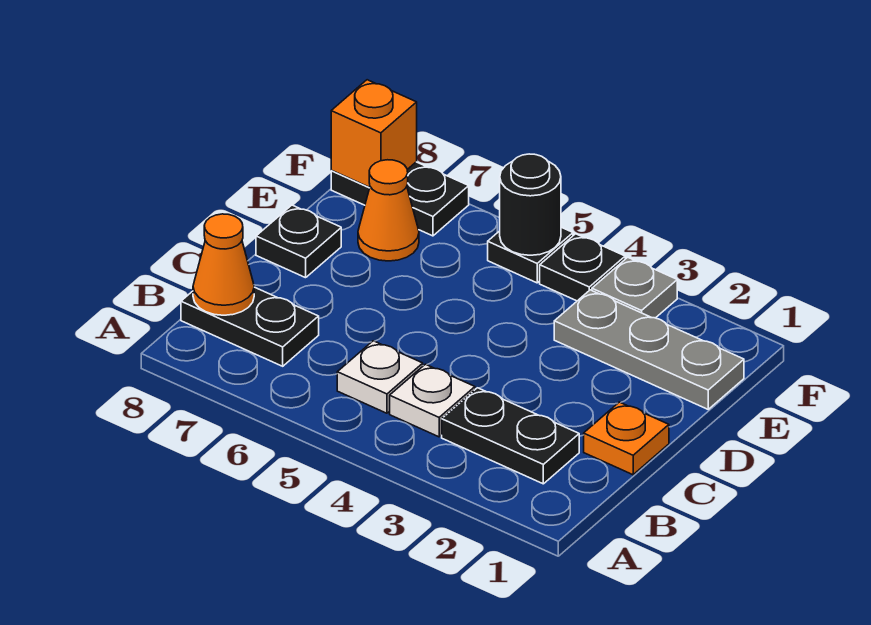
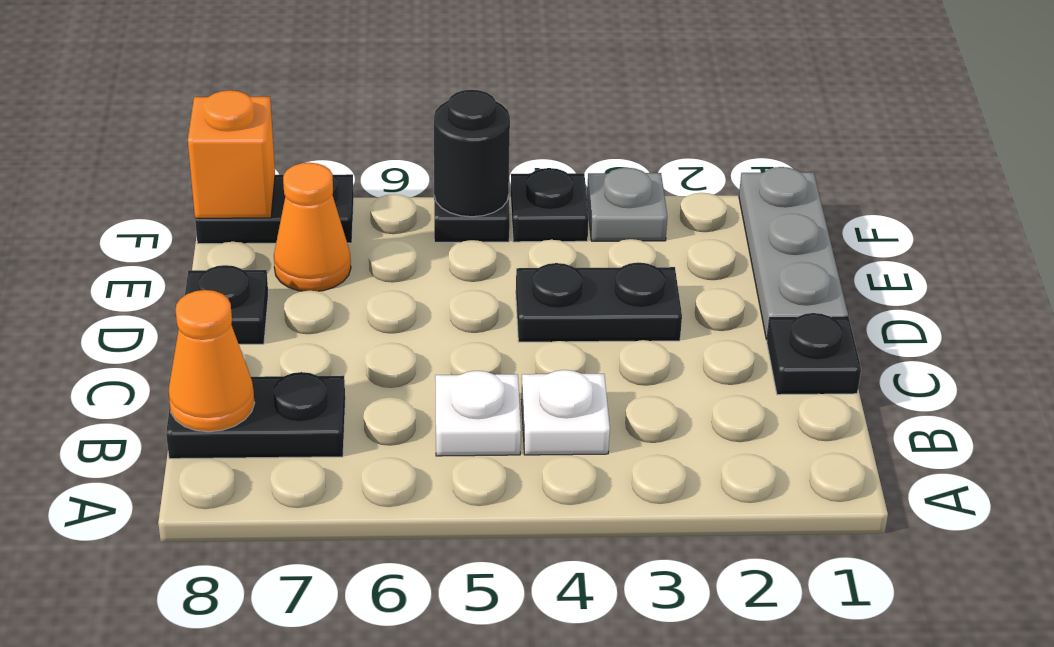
black plate B2:B3 level 1 -> black plate D3:D4 level 1
orange plate C1 level 1 -> black plate C1 level 1
grey plate E1:E3 level 1 -> grey plate D1:F1 level 1

